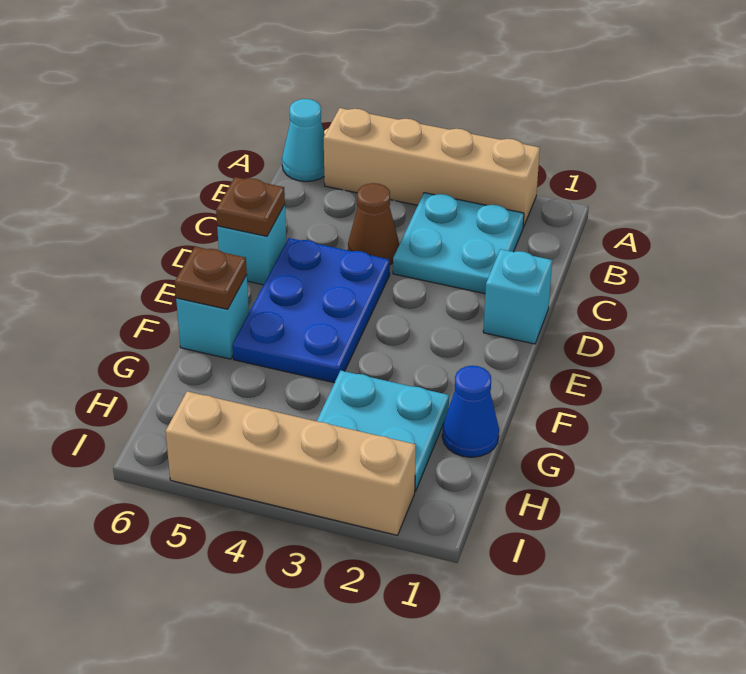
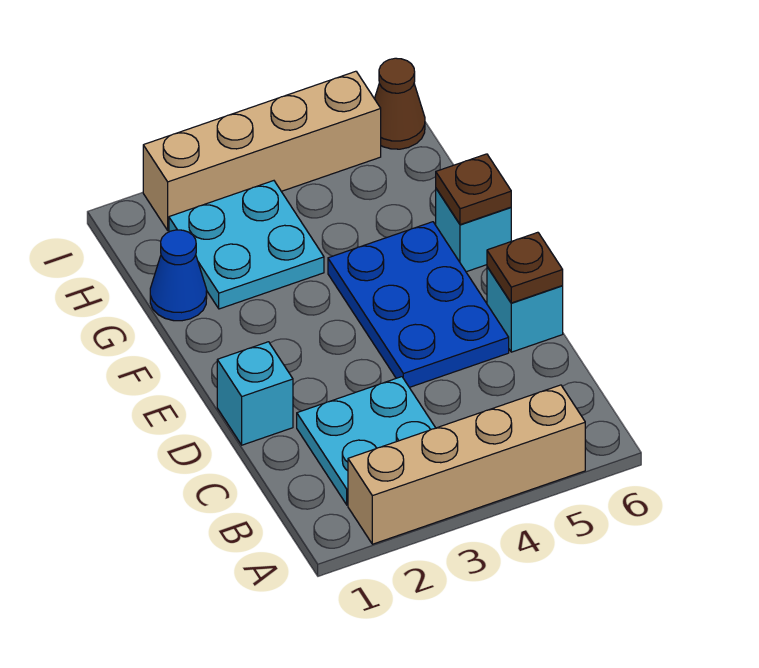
cyan cone A6 level 1 -> none
brown cone C4 level 1 -> brown cone I6 level 1

